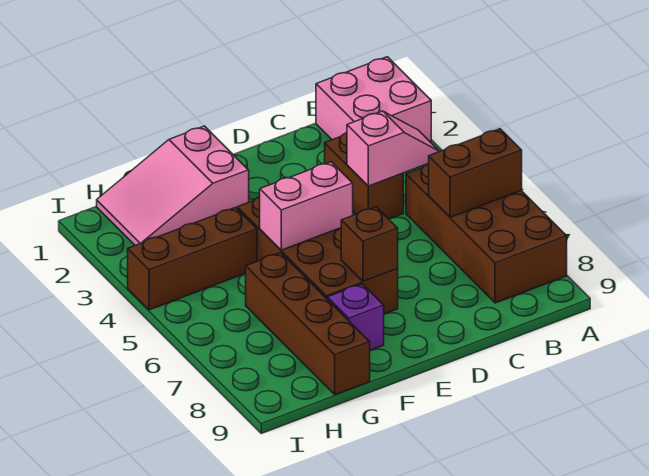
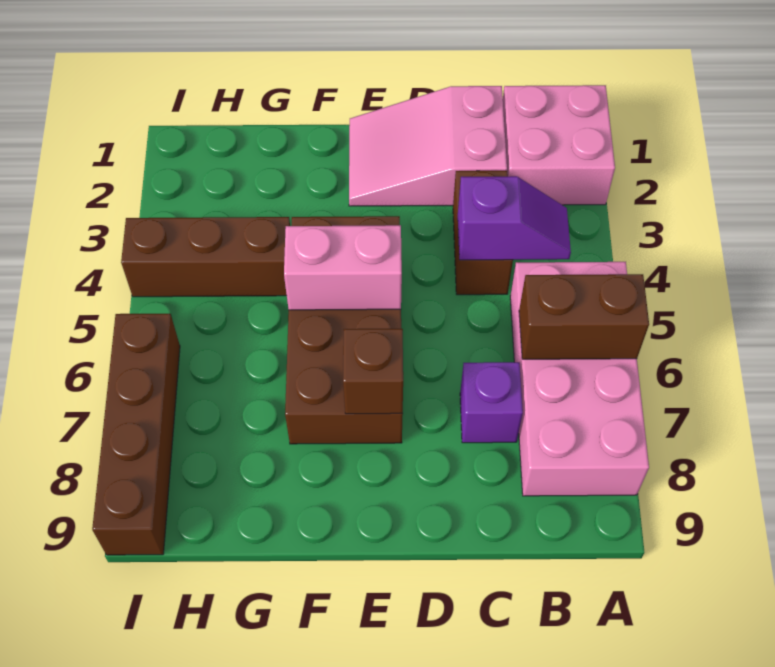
brown brick A5:B8 level 1 -> pink brick A5:B8 level 1
pink slope B4:C4 level 2 top C -> purple slope B4:C4 level 2 top C
pink slope F1:H2 level 1 top F -> pink slope C1:E2 level 1 top C
purple brick F8 level 1 -> purple brick C7 level 1
brown brick G6:G9 level 1 -> brown brick I6:I9 level 1

